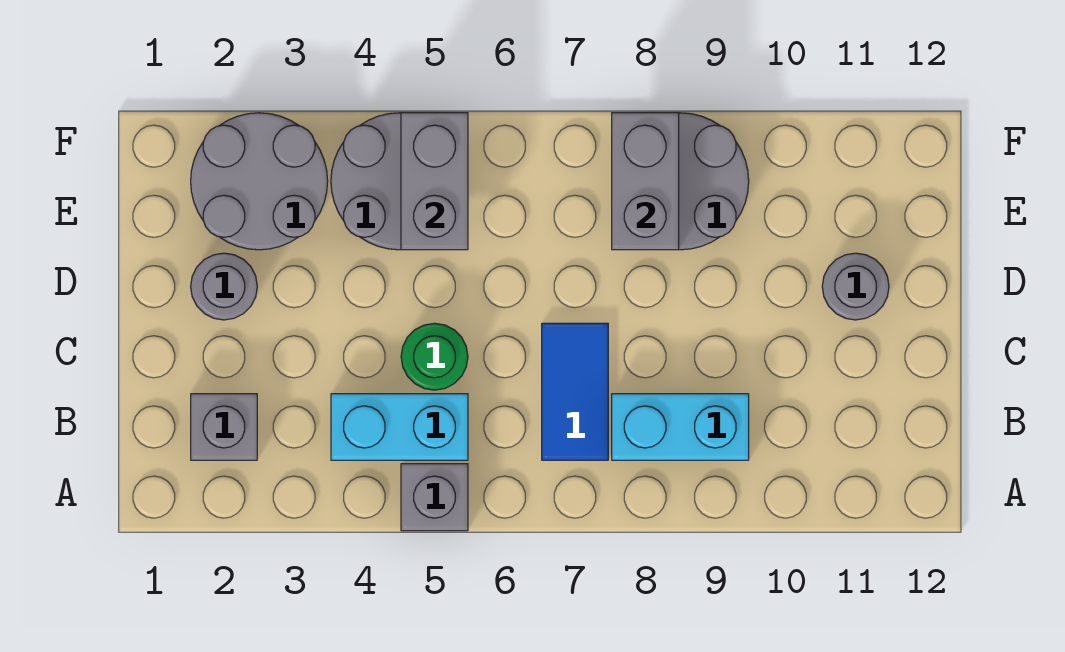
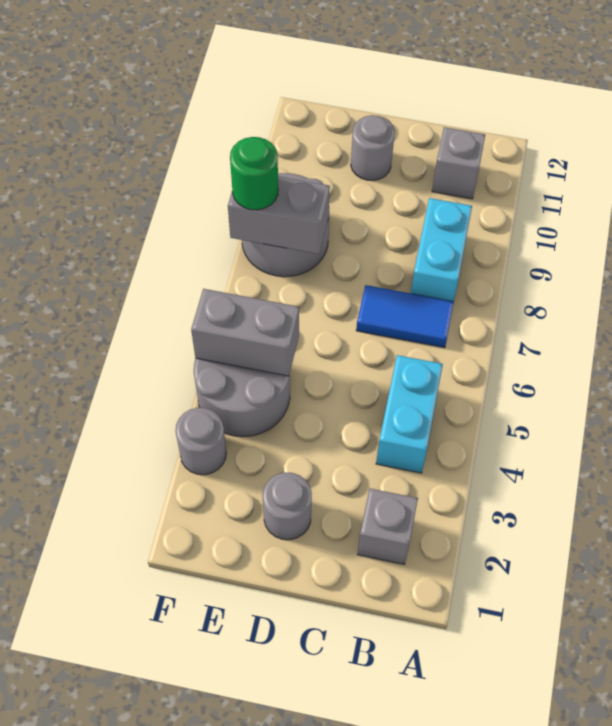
grey brick A5 level 1 -> grey brick B11 level 1
green round brick C5 level 1 -> green round brick F8 level 3
grey round brick E2:F3 level 1 -> grey round brick F3 level 1

